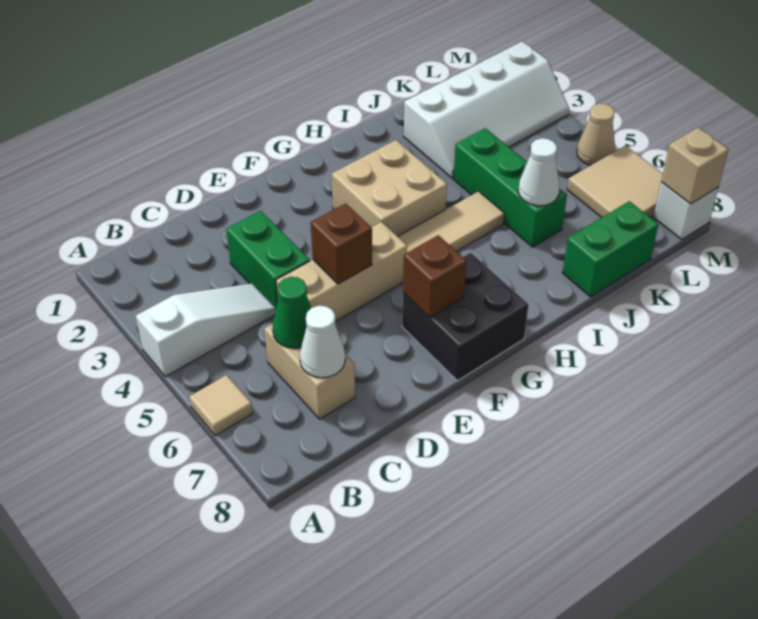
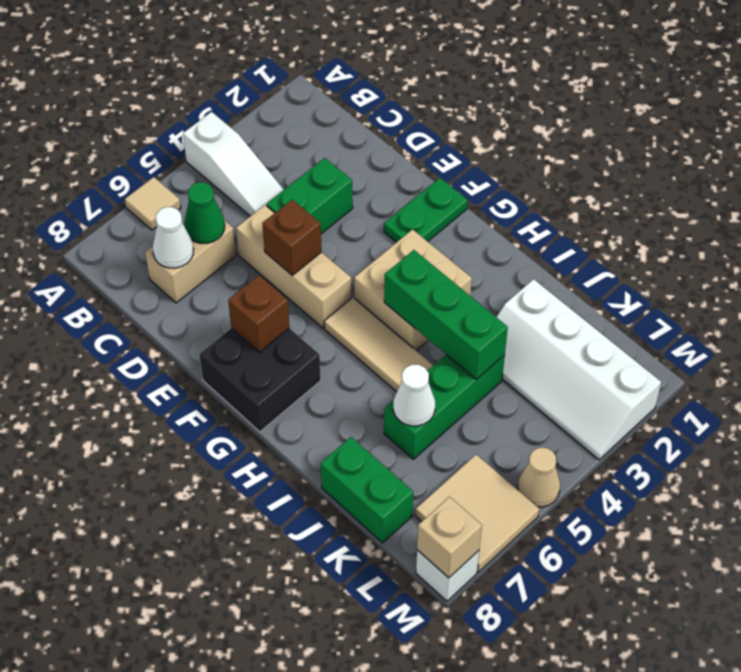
none -> green plate F1:F2 level 1
none -> green brick H4:J4 level 2

